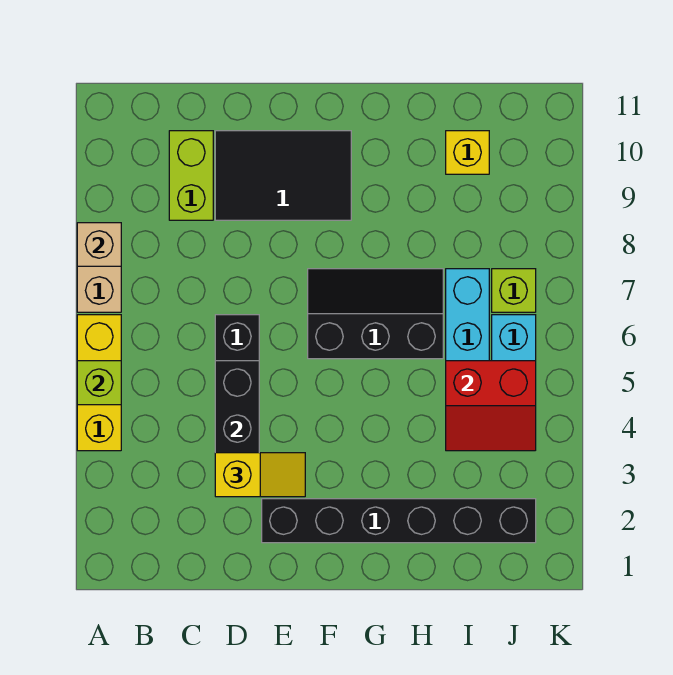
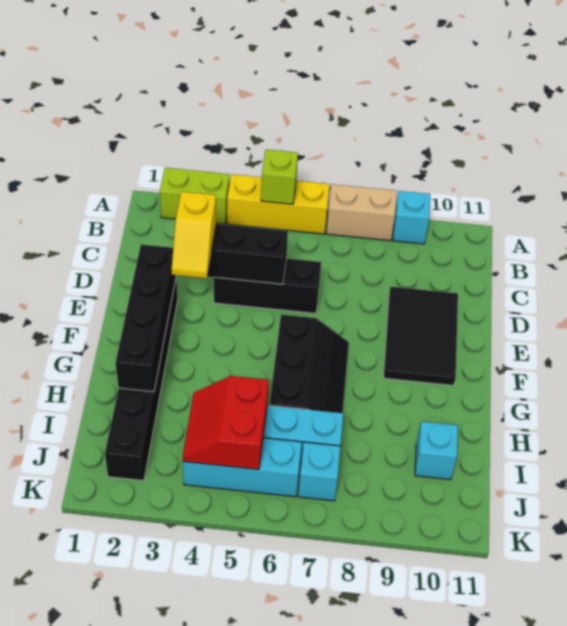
tan brick A8 level 2 -> none
none -> cyan brick A9 level 1
lime brick C9:C10 level 1 -> lime brick A2:A3 level 1
none -> black brick E2:H2 level 2
yellow brick I10 level 1 -> cyan brick I10 level 1
lime brick J7 level 1 -> cyan brick J7 level 1

